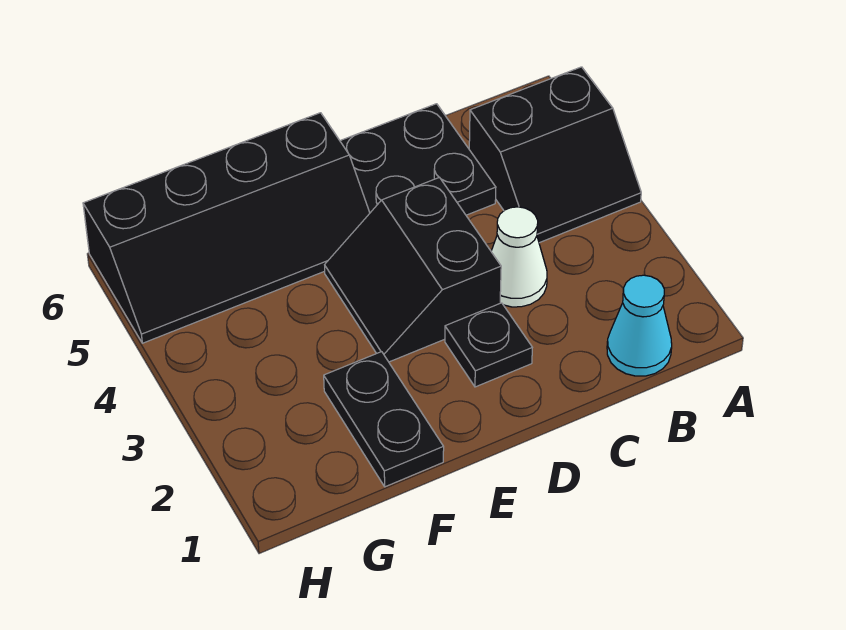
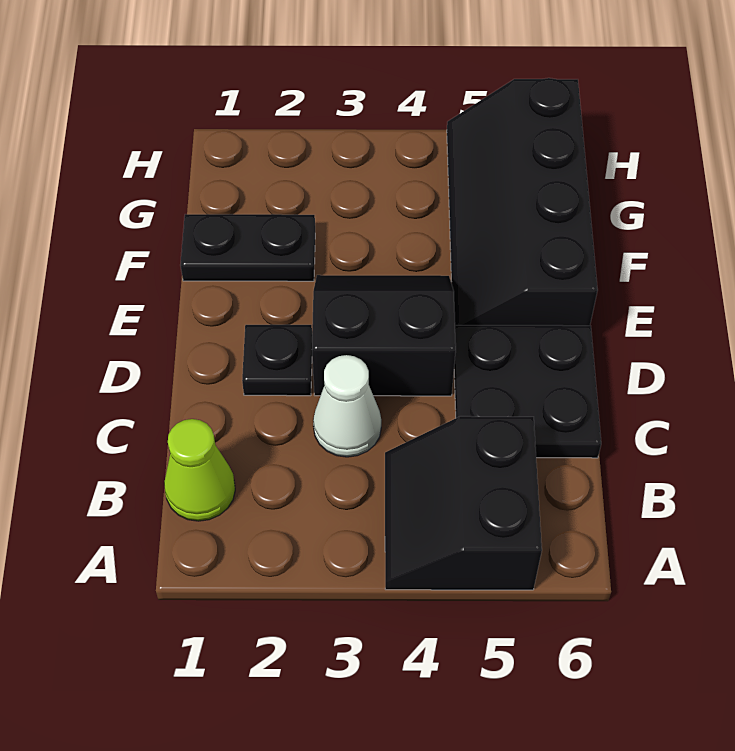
cyan cone B1 level 1 -> lime cone B1 level 1

